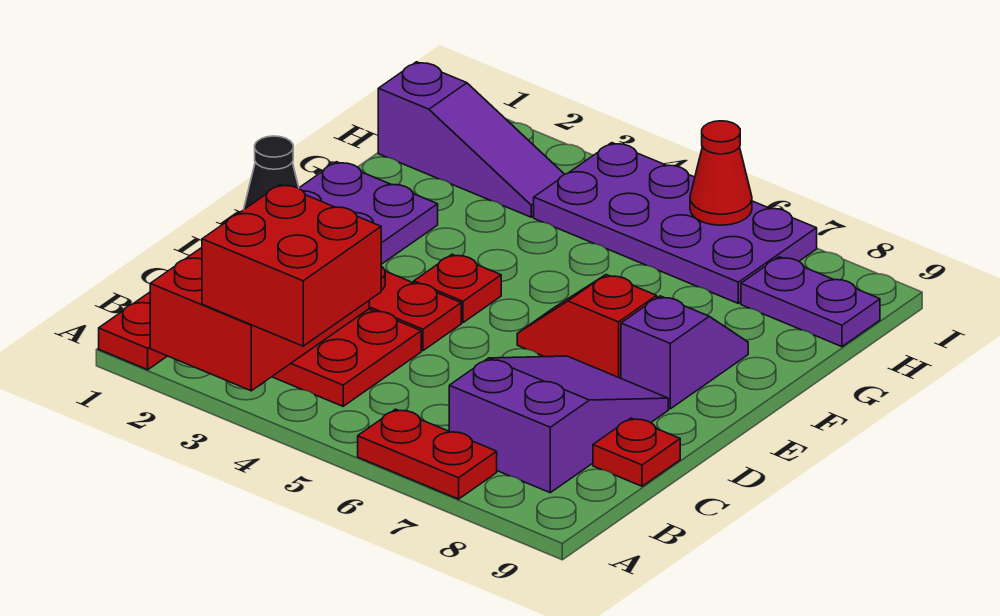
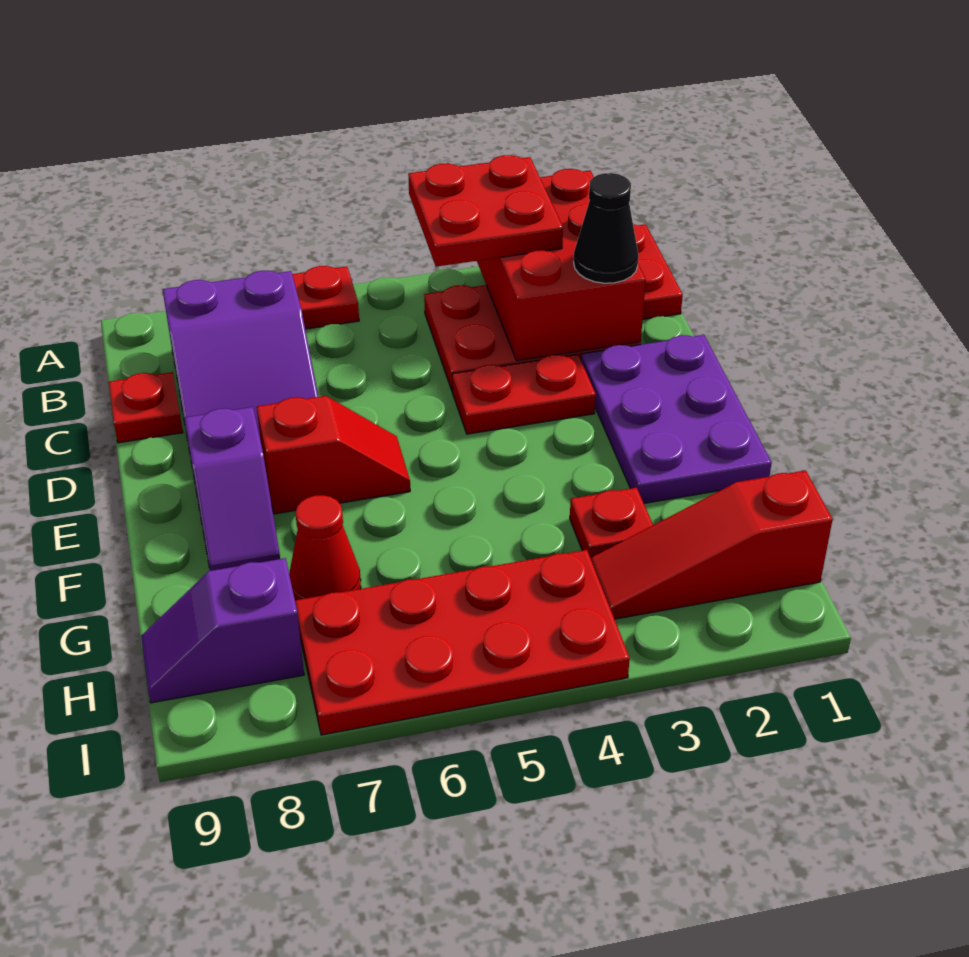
red brick A3:B4 level 3 -> red plate A3:B4 level 3
red plate E4 level 1 -> red plate G3 level 1
purple slope H1:H3 level 1 top 1 -> red slope H1:H3 level 1 top 1
purple plate H4:I7 level 1 -> red plate H4:I7 level 1
purple plate H8:H9 level 1 -> purple slope H8:H9 level 1 top 8
red cone I6 level 2 -> red cone G7 level 1

